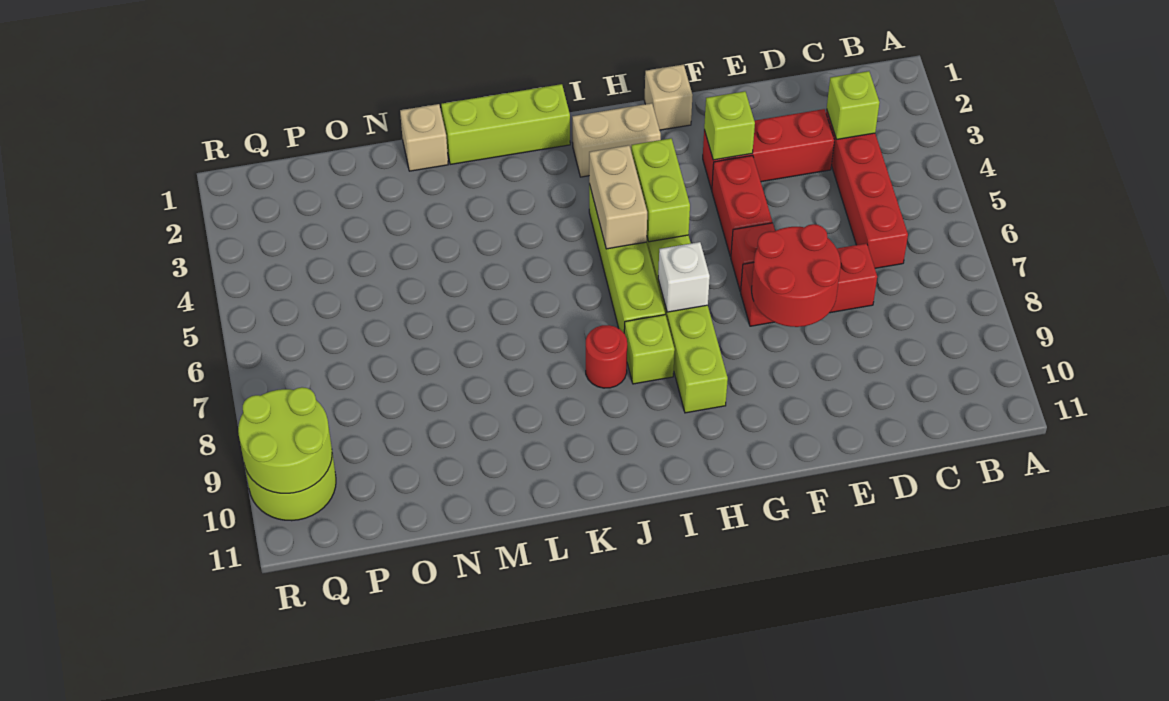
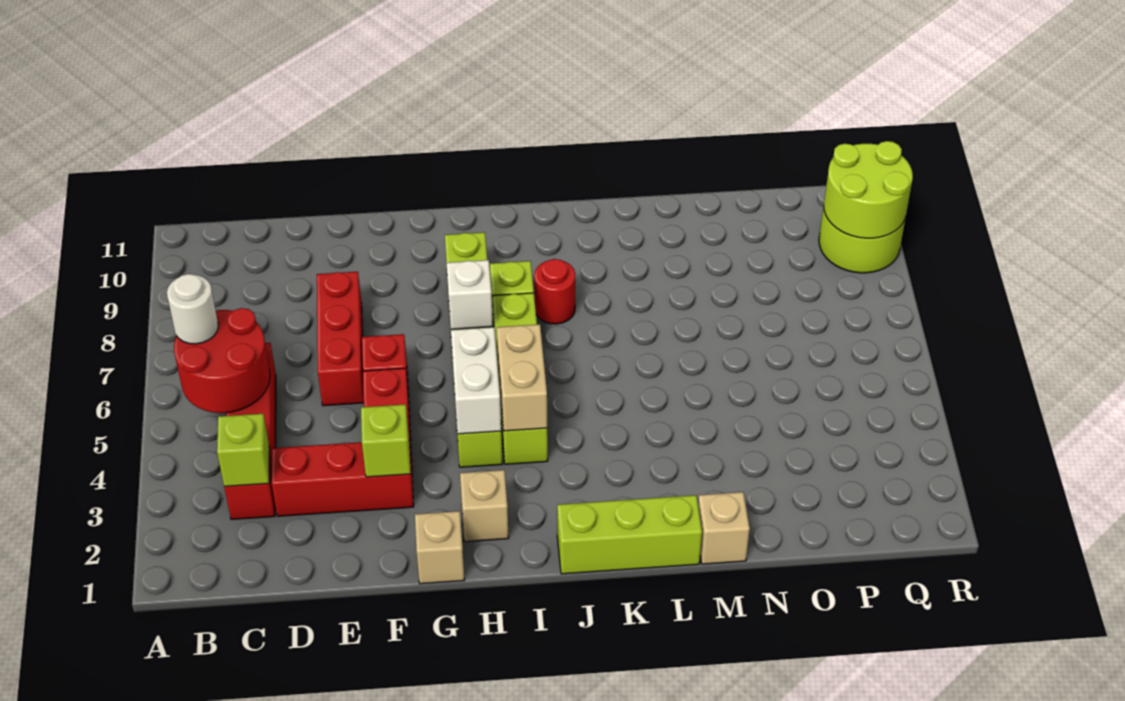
none -> white round brick B6 level 3
red brick D7:F7 level 1 -> red brick E6:E8 level 1
red round brick E7:F8 level 2 -> red round brick B5:C6 level 2
tan brick H2:I2 level 1 -> tan brick H2 level 1
lime brick H4:H5 level 2 -> white brick H4:H5 level 2

